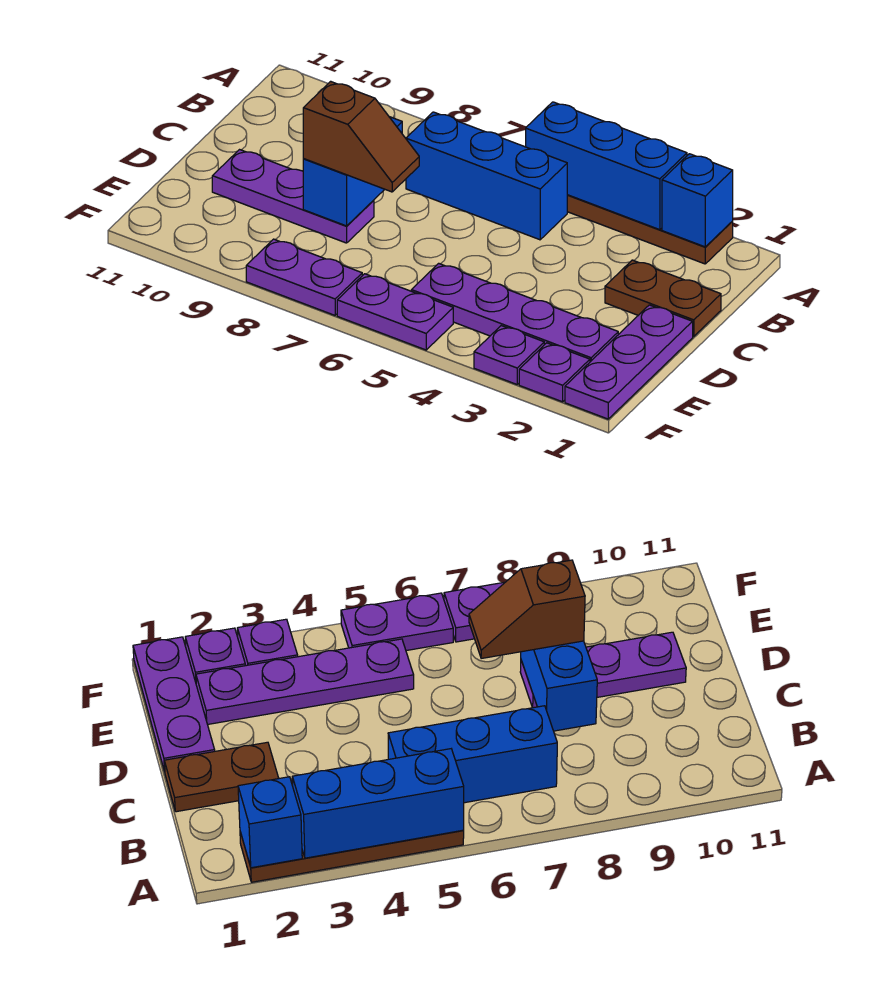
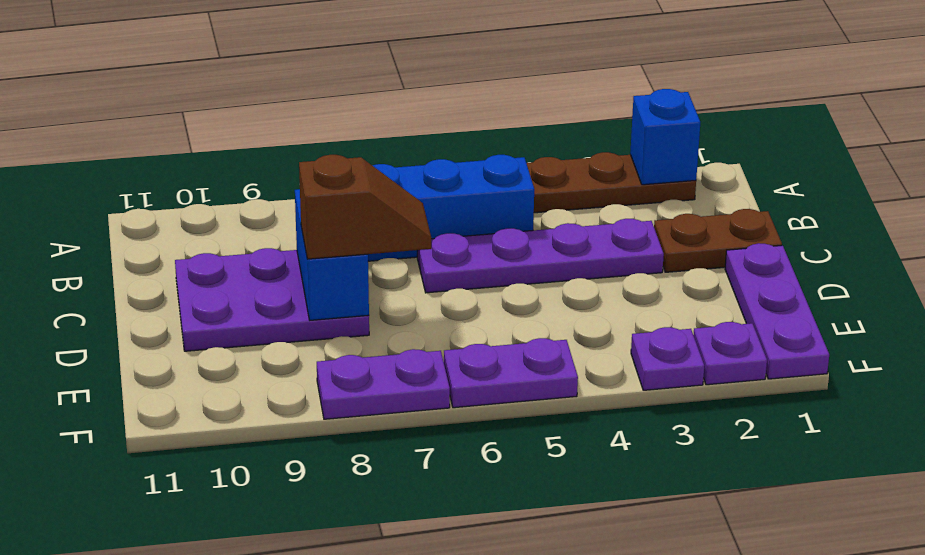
blue brick A3:A5 level 2 -> none
purple plate D8:D10 level 1 -> purple plate C8:D10 level 1
purple plate E2:E5 level 1 -> purple plate C3:C6 level 1

